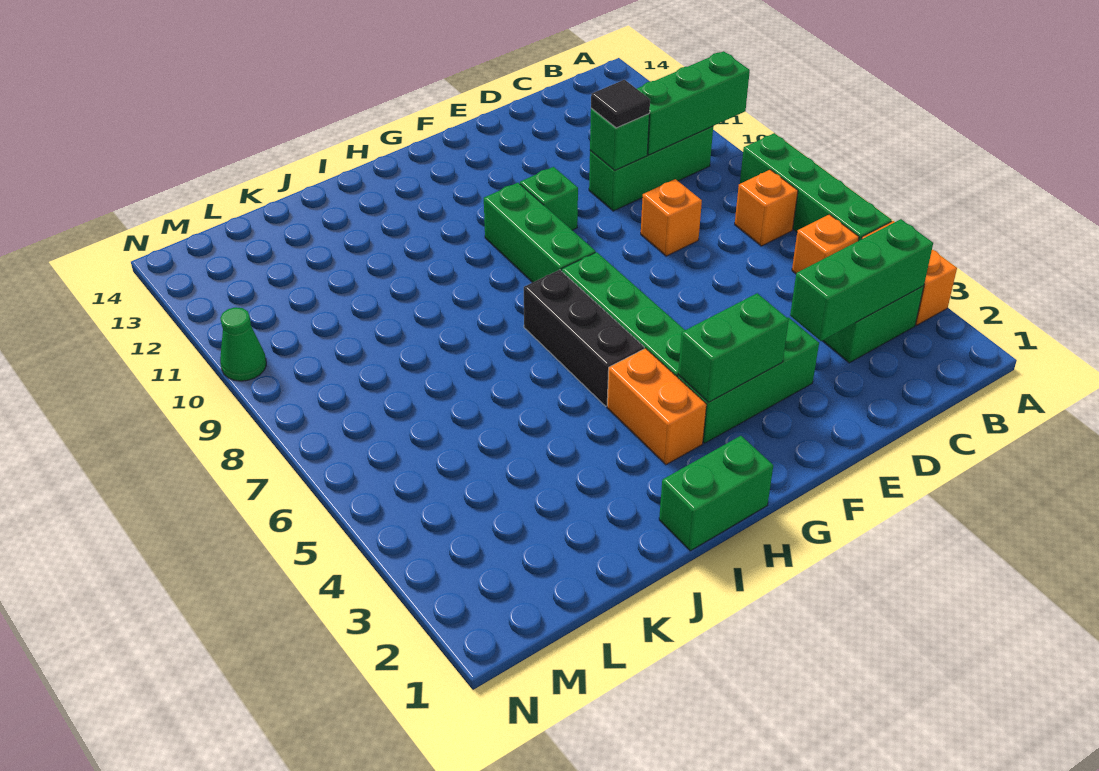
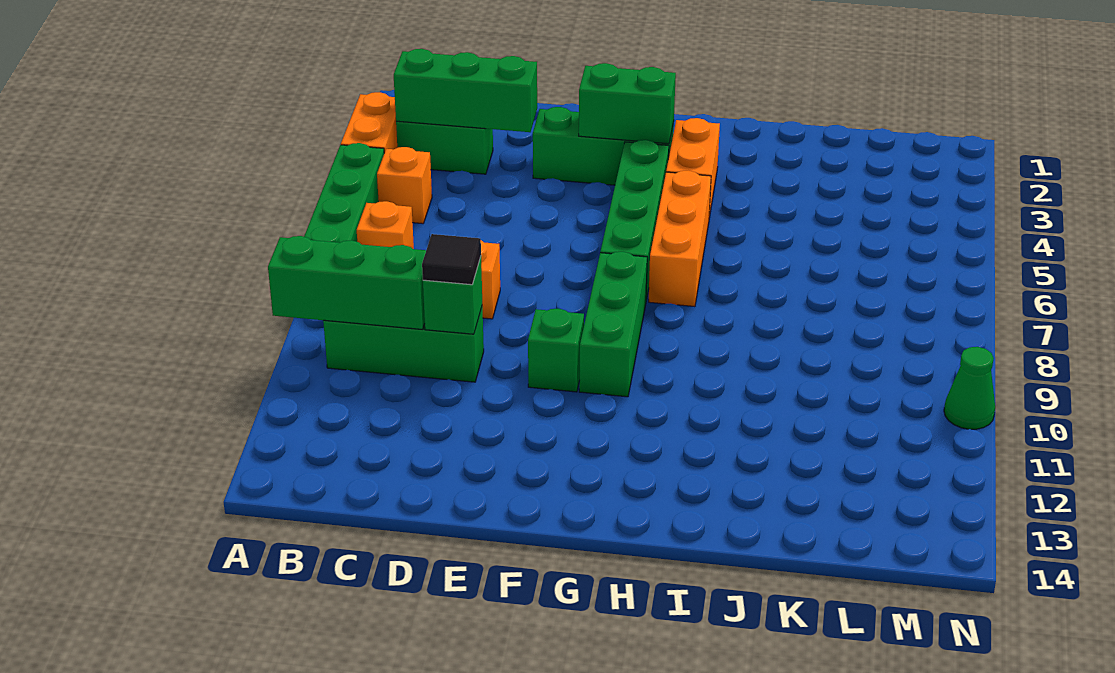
green brick H1:I1 level 1 -> none
black brick H5:H7 level 1 -> orange brick H5:H7 level 1

